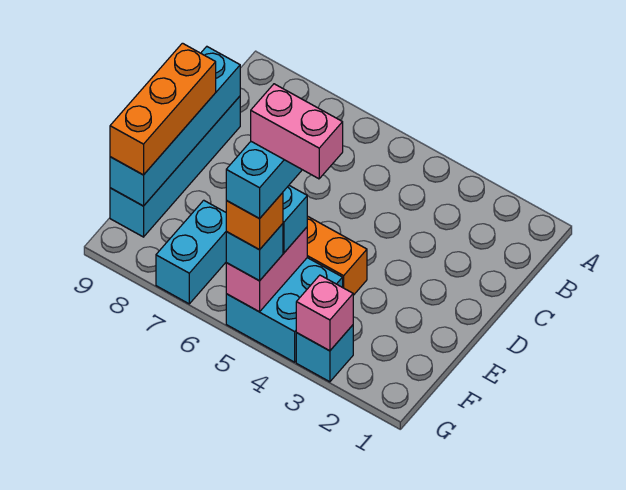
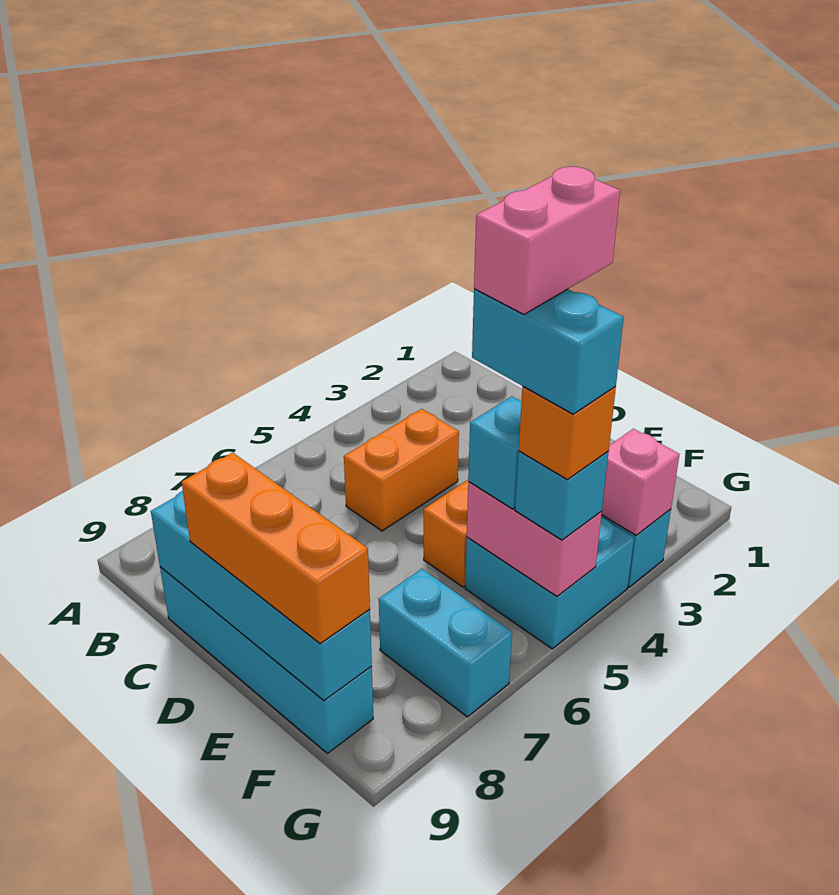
none -> orange brick C4:C5 level 1

